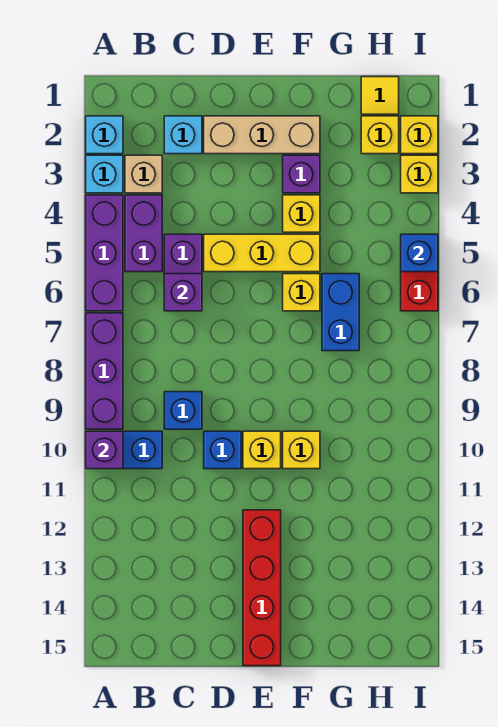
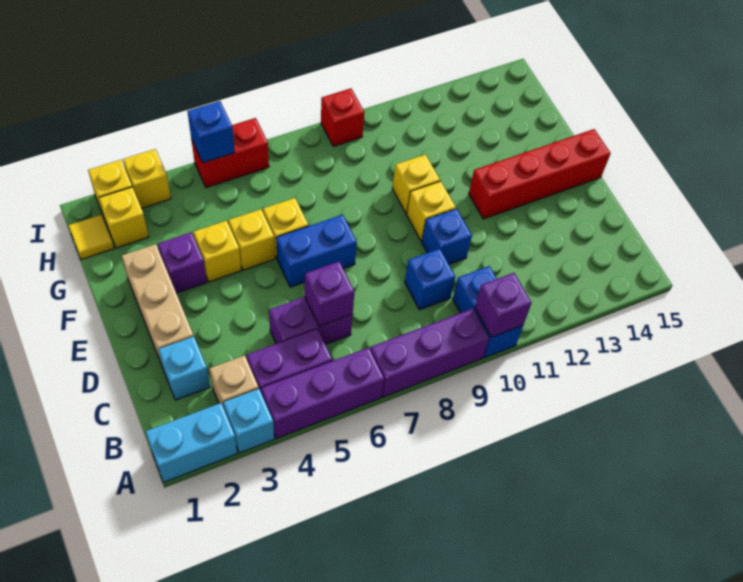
cyan brick A2 level 1 -> cyan brick A1:A2 level 1
yellow brick D5:F5 level 1 -> yellow brick F5 level 1
blue brick G6:G7 level 1 -> blue brick E6:E7 level 1
none -> red brick I9 level 1

